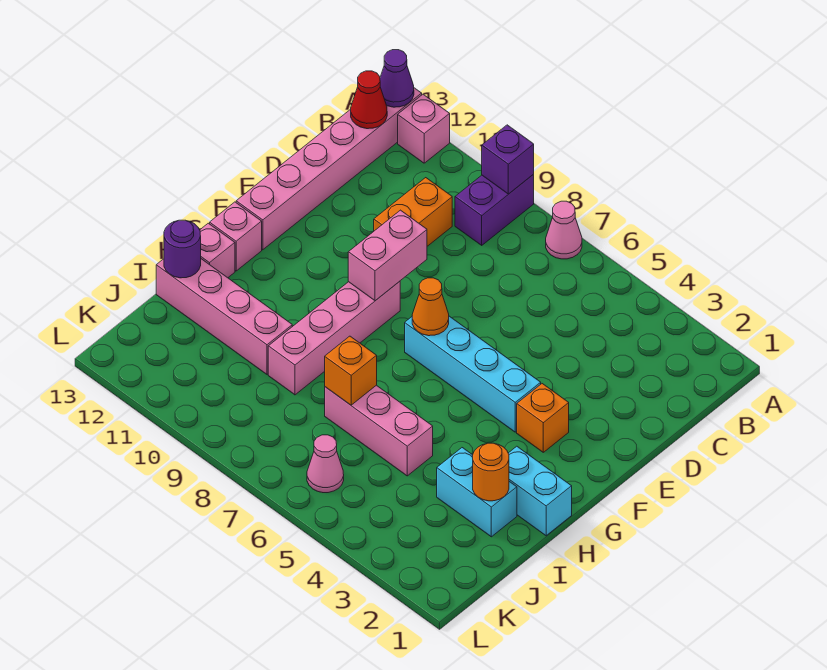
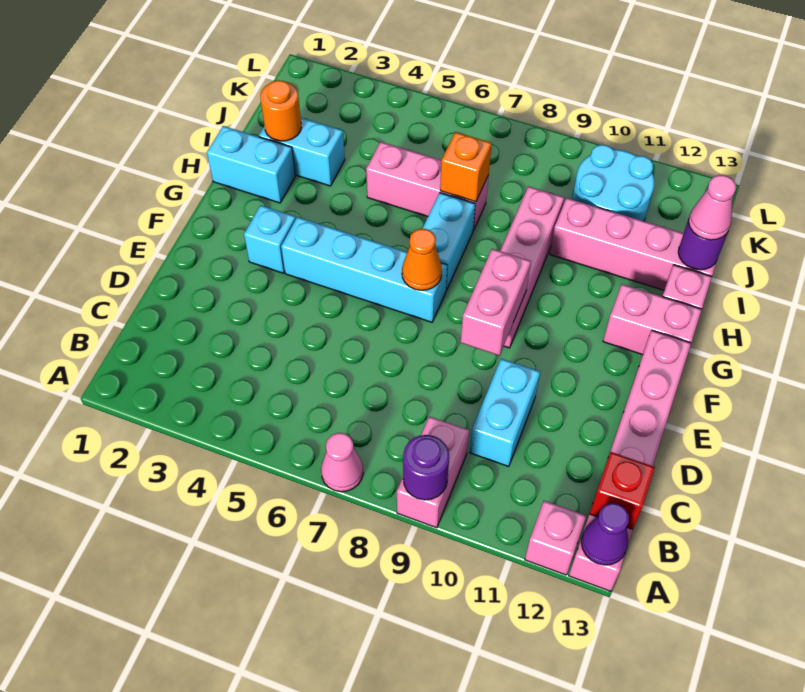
purple brick A9:B9 level 1 -> pink brick A9:B9 level 1
purple brick A9 level 2 -> purple round brick A9 level 2
red cone B13 level 2 -> red brick B13 level 2
orange brick C10:D10 level 1 -> cyan brick C10:D10 level 1
orange brick F3 level 1 -> cyan brick F3 level 1
none -> cyan brick G7:H7 level 1
pink brick G13 level 1 -> pink brick G12:G13 level 1
none -> cyan round brick J10:K11 level 1
pink cone K6 level 1 -> pink cone I13 level 3

